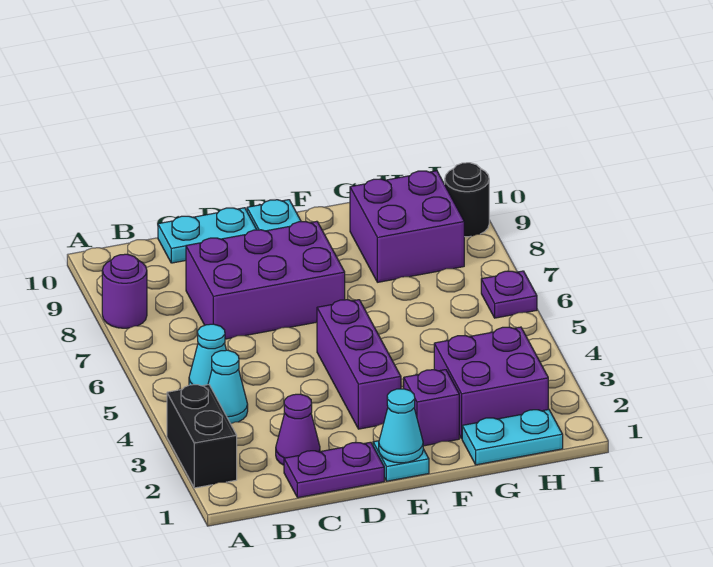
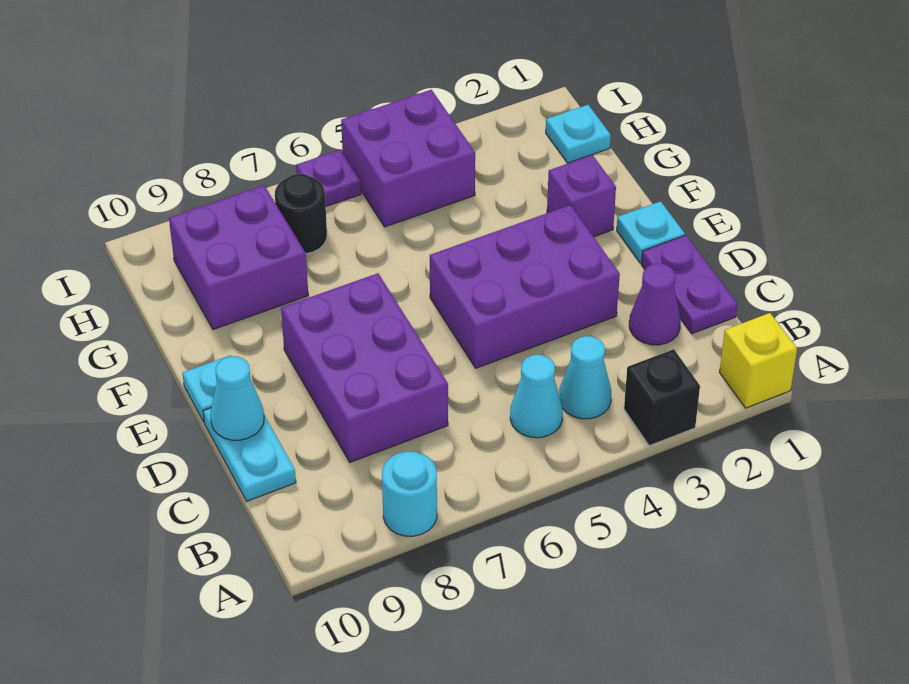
none -> yellow brick A1 level 1
black brick A2:A3 level 1 -> black brick A3 level 1
purple round brick A8 level 1 -> cyan round brick A8 level 1
cyan cone E1 level 2 -> cyan cone D10 level 2
purple brick E3:E5 level 1 -> purple brick D3:E5 level 1
cyan plate G1:H1 level 1 -> cyan plate H1 level 1
purple brick G2:H3 level 1 -> purple brick H4:I5 level 1
black round brick I9 level 1 -> black round brick H7 level 1

